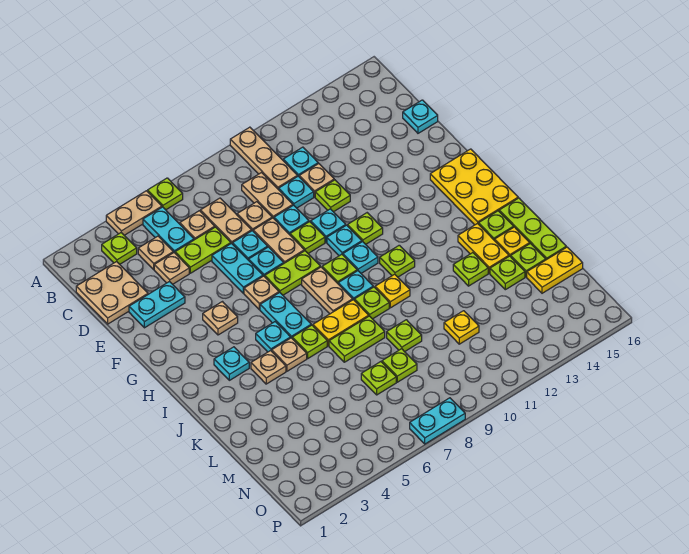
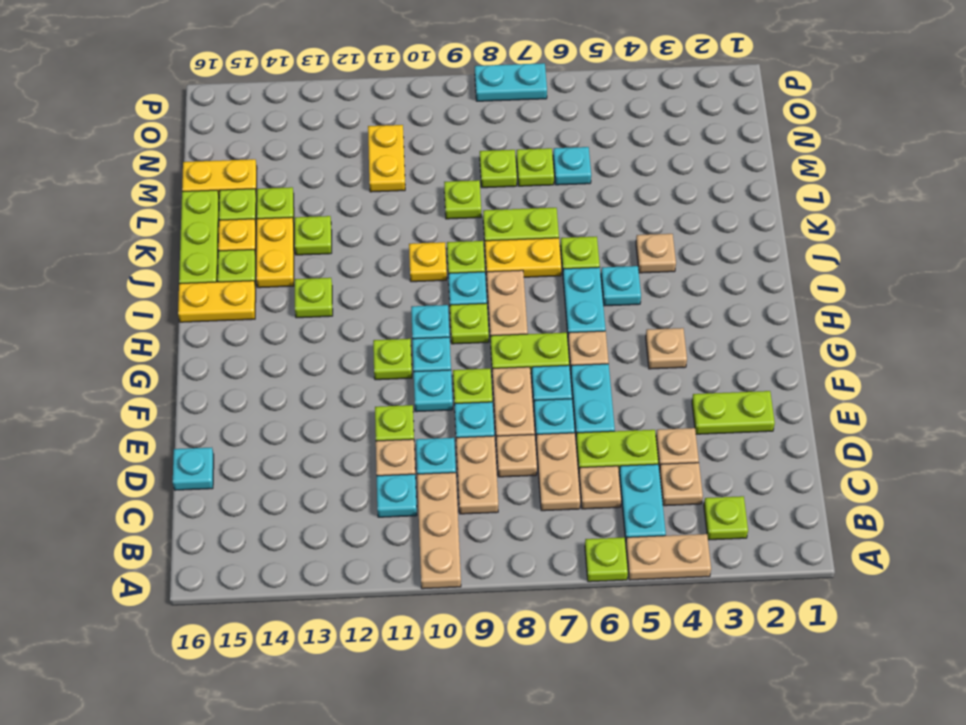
tan plate C1:D2 level 1 -> none
cyan plate E2:E3 level 1 -> lime plate E2:E3 level 1
yellow plate G15:I16 level 1 -> yellow plate I15:I16 level 1
cyan plate I3 level 1 -> cyan plate M6 level 1
lime plate I11 level 1 -> lime plate I13 level 1
tan plate J5 level 1 -> none
yellow plate M11 level 1 -> yellow plate M11:N11 level 1

